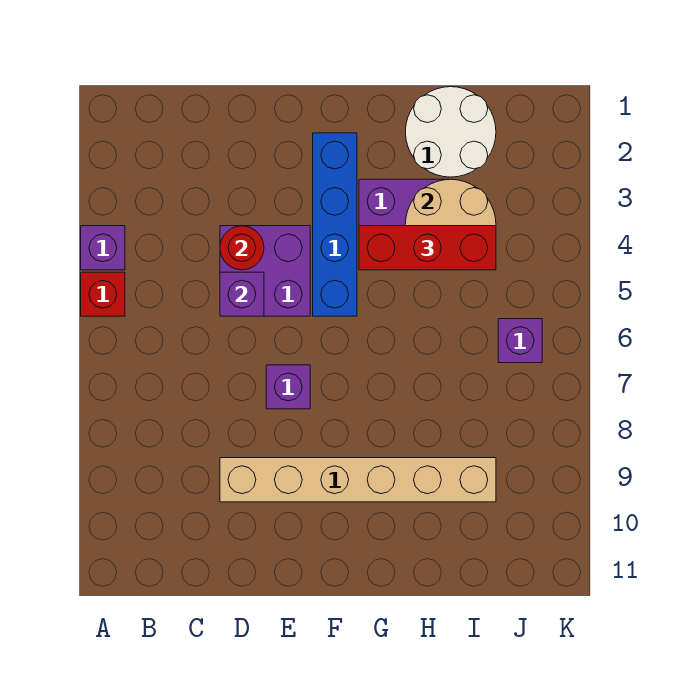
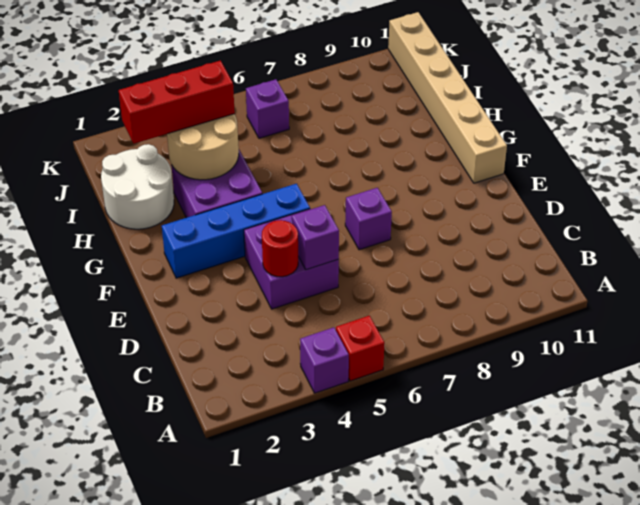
tan brick D9:I9 level 1 -> tan brick F11:K11 level 1
red brick G4:I4 level 3 -> red brick I2:I4 level 3

